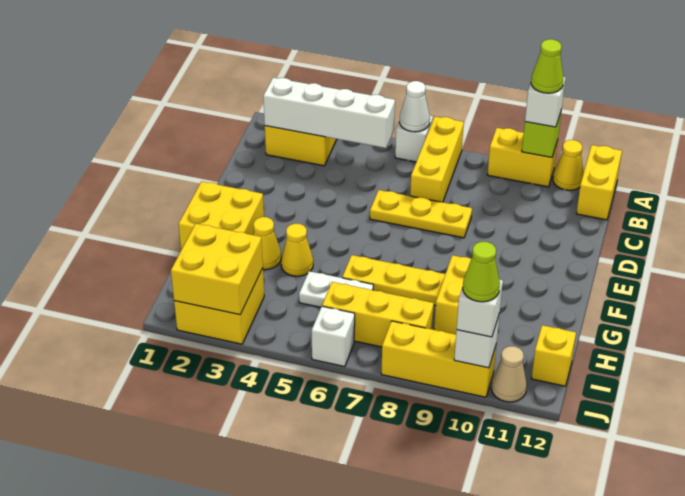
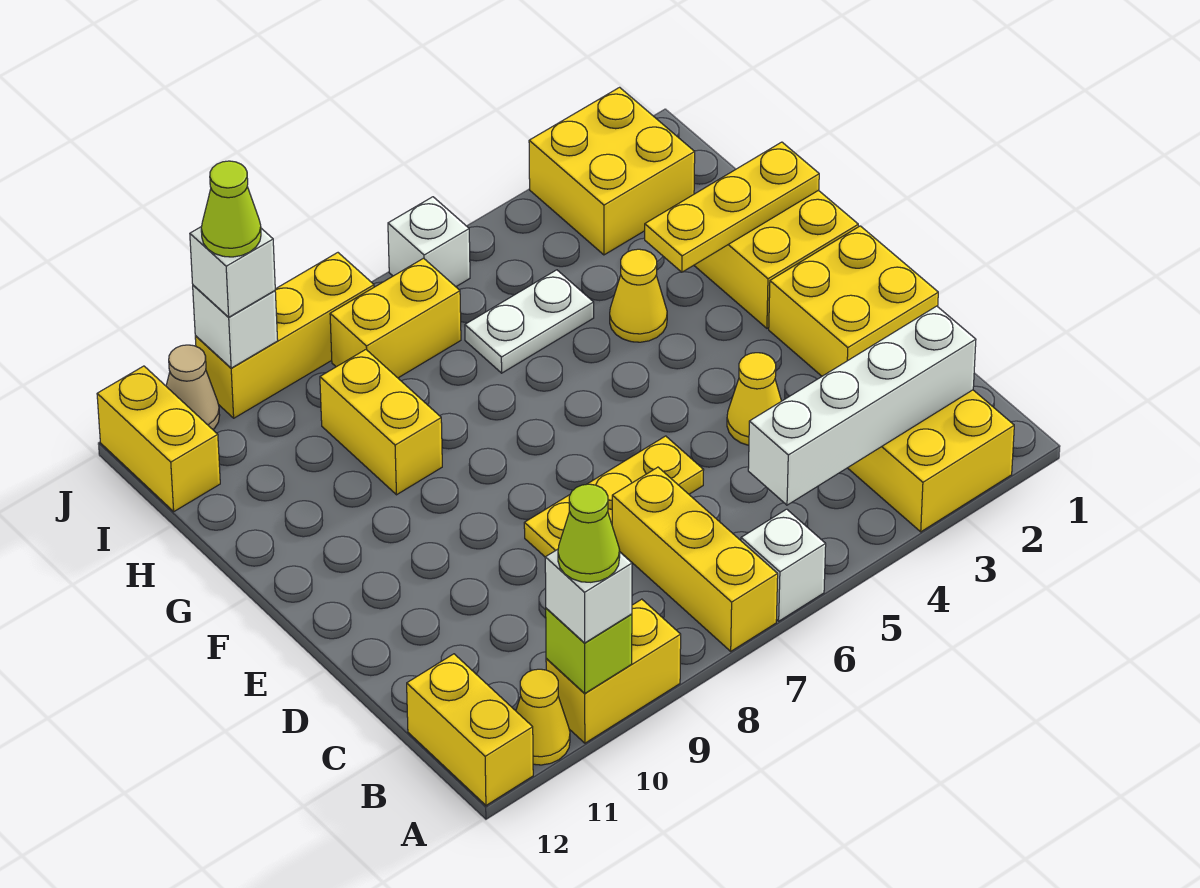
white cone A6 level 2 -> none
yellow cone G3 level 1 -> yellow cone D4 level 1
yellow plate G6:G8 level 1 -> yellow plate G1:G3 level 2
yellow brick I2:J3 level 2 -> yellow brick D1:E2 level 1
yellow brick I6:I8 level 1 -> yellow brick I7:I8 level 1
yellow brick I12 level 1 -> yellow brick I12:J12 level 1

